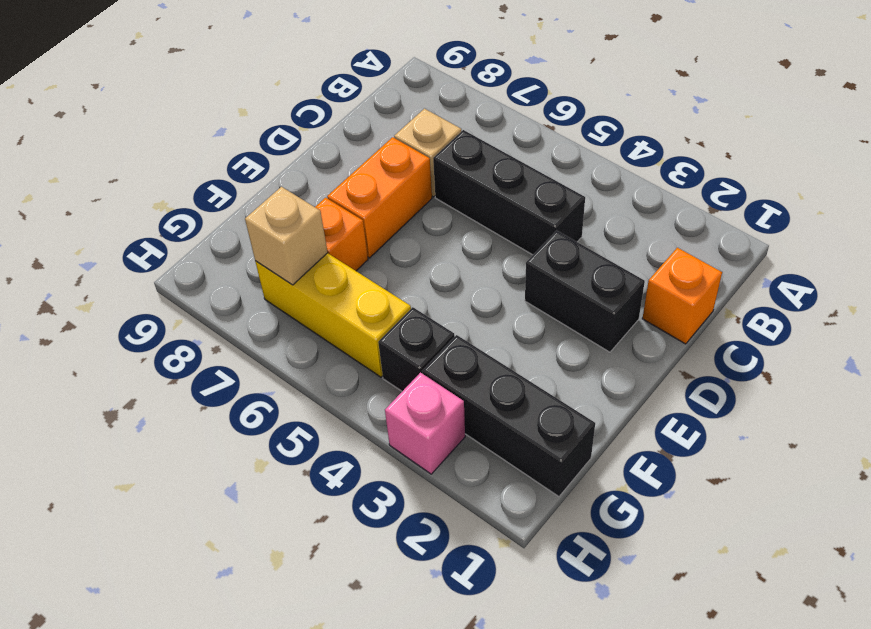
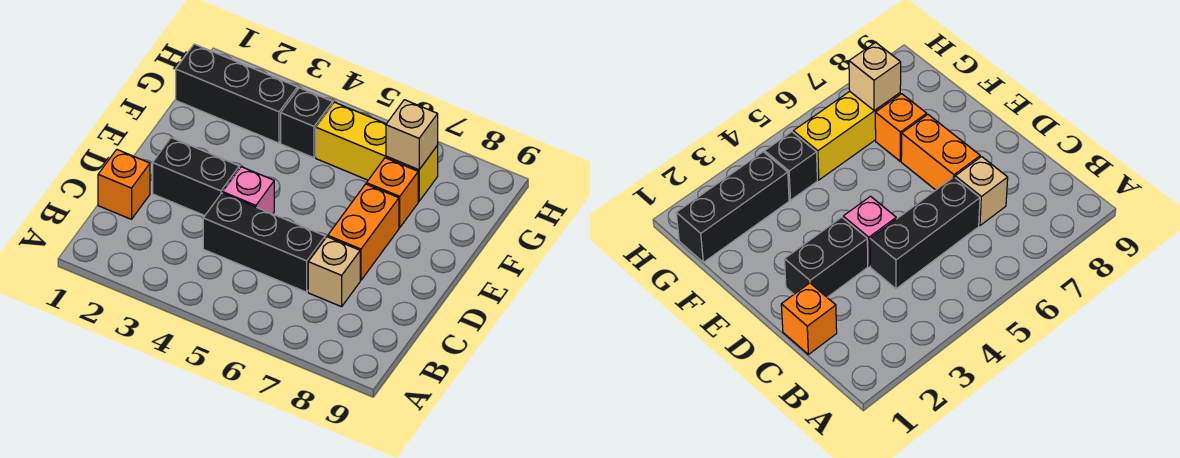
pink brick H3 level 1 -> pink brick D4 level 1

